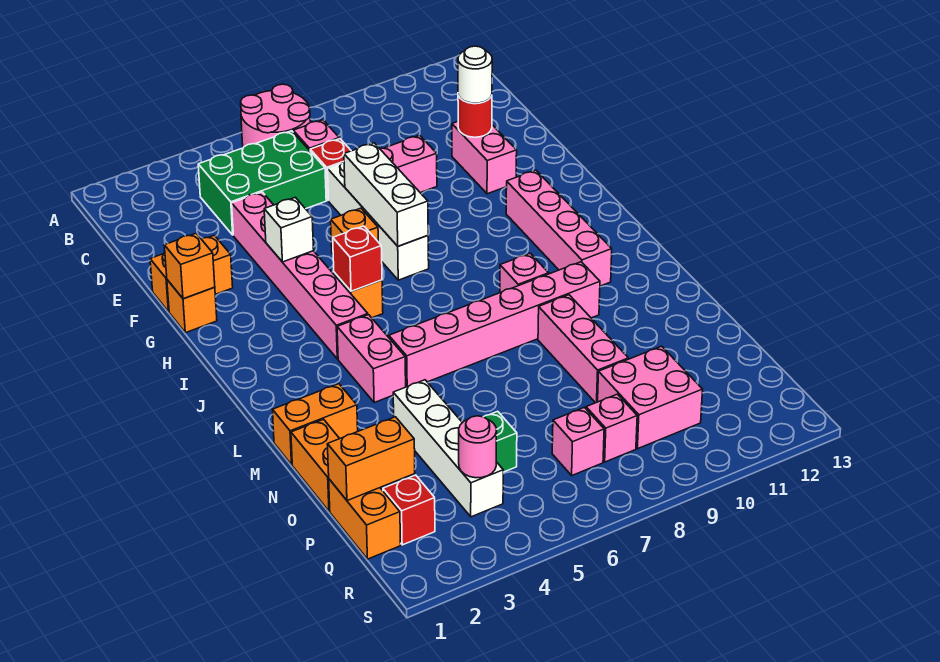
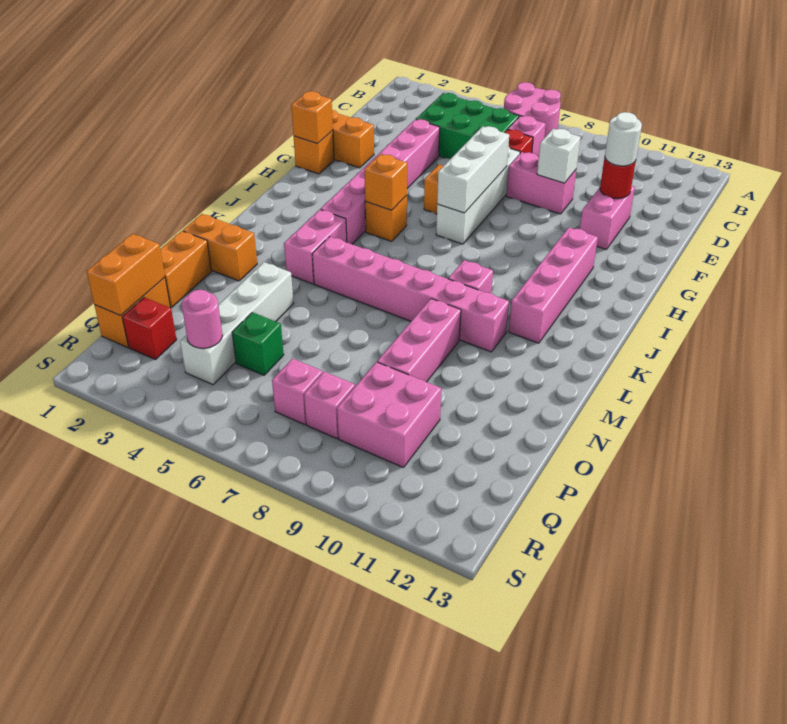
white brick G4 level 2 -> white brick E9 level 2
red brick I5 level 2 -> orange brick I5 level 2
orange brick P1:P2 level 2 -> orange brick P1:Q1 level 2

